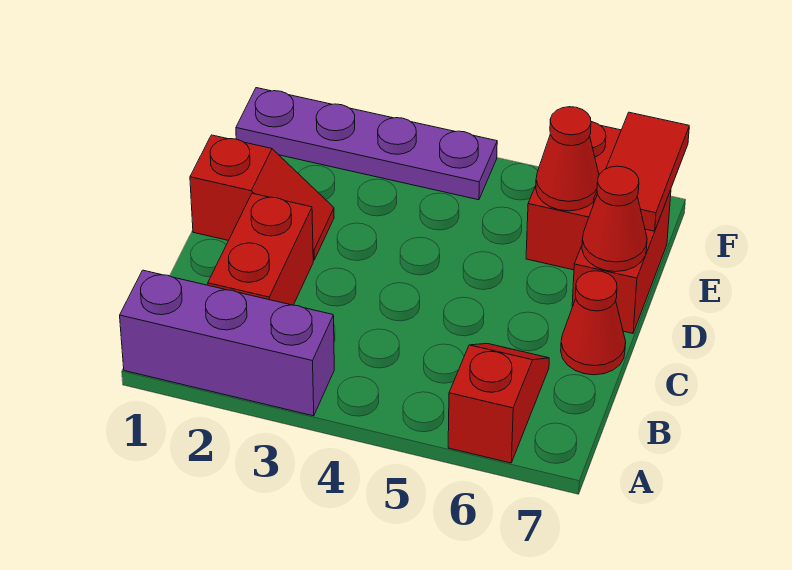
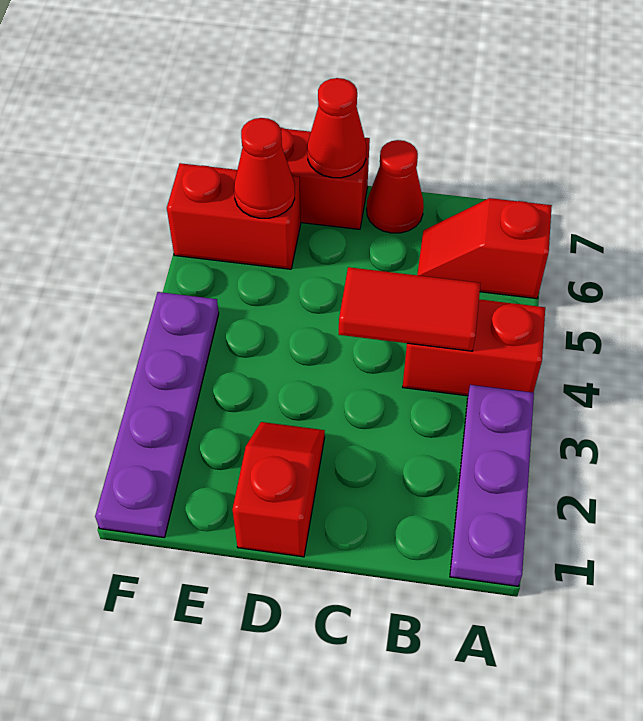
purple brick A1:A3 level 1 -> purple plate A1:A3 level 1
red brick B2:C2 level 1 -> red brick A4:B4 level 1
red tile E7:F7 level 2 -> red tile B4:C4 level 2

